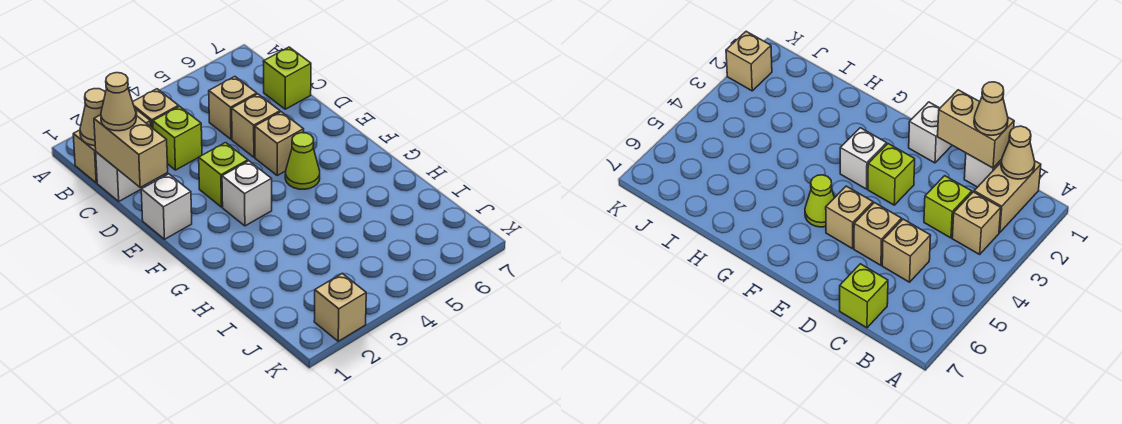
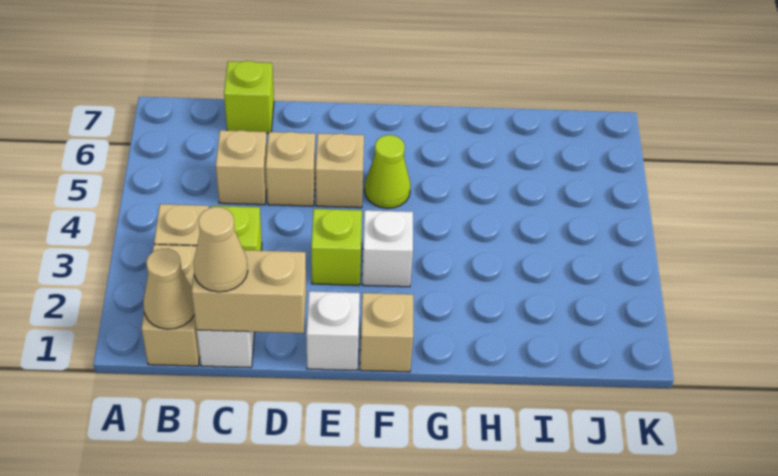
tan brick K2 level 1 -> tan brick F1 level 1

